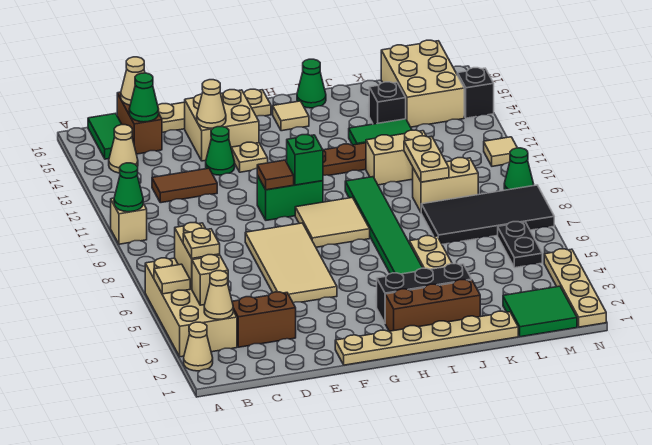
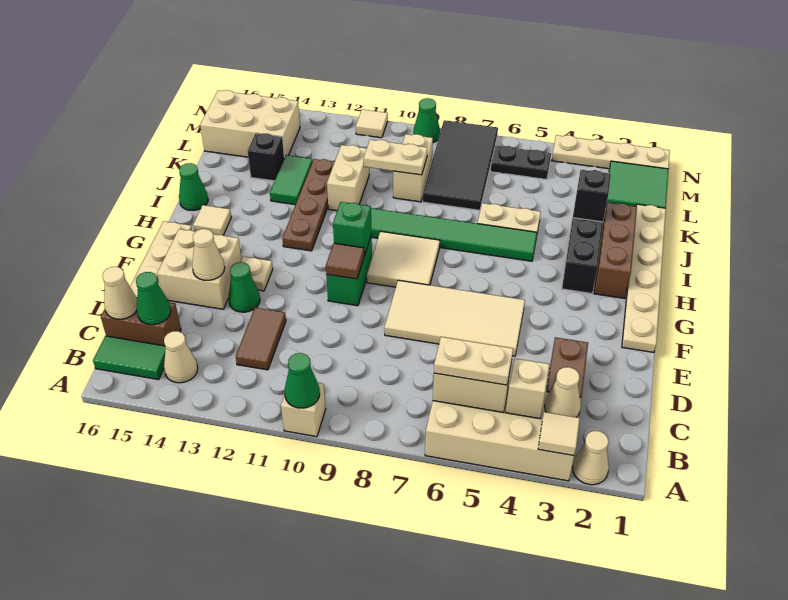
tan tile A5 level 2 -> tan tile A3 level 2
tan plate B5 level 3 -> tan plate B5:B6 level 3
black brick N14 level 1 -> black brick J3 level 2

